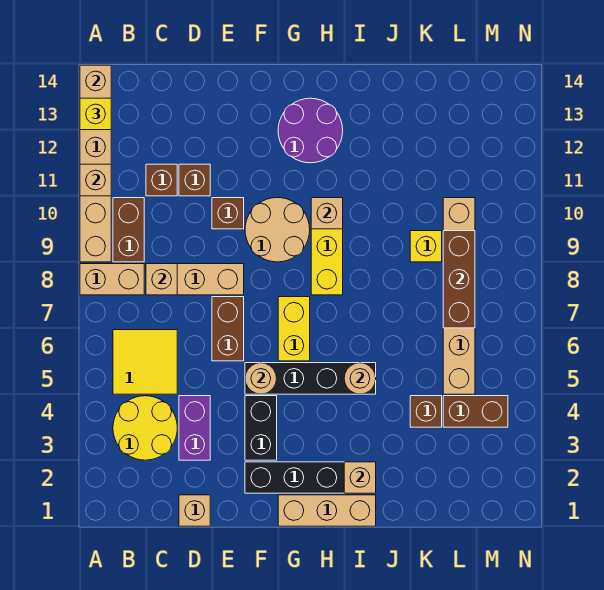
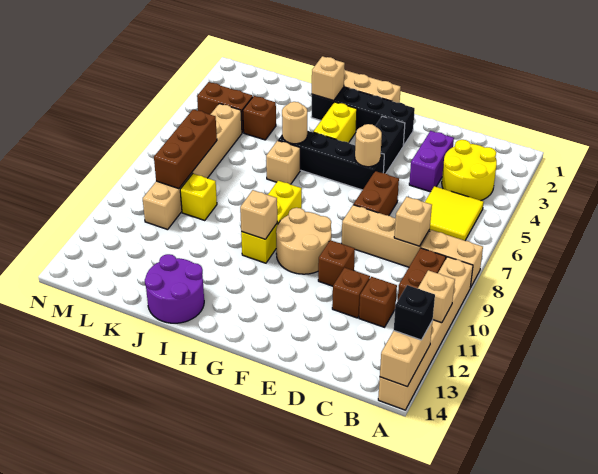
yellow brick A13 level 3 -> black brick A13 level 3
tan brick D1 level 1 -> tan brick I6 level 1
yellow brick G6:G7 level 1 -> yellow brick H3:H4 level 1
purple round brick G12:H13 level 1 -> purple round brick I13:J14 level 1

